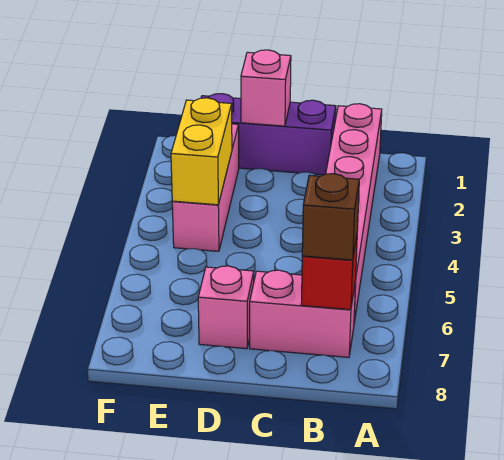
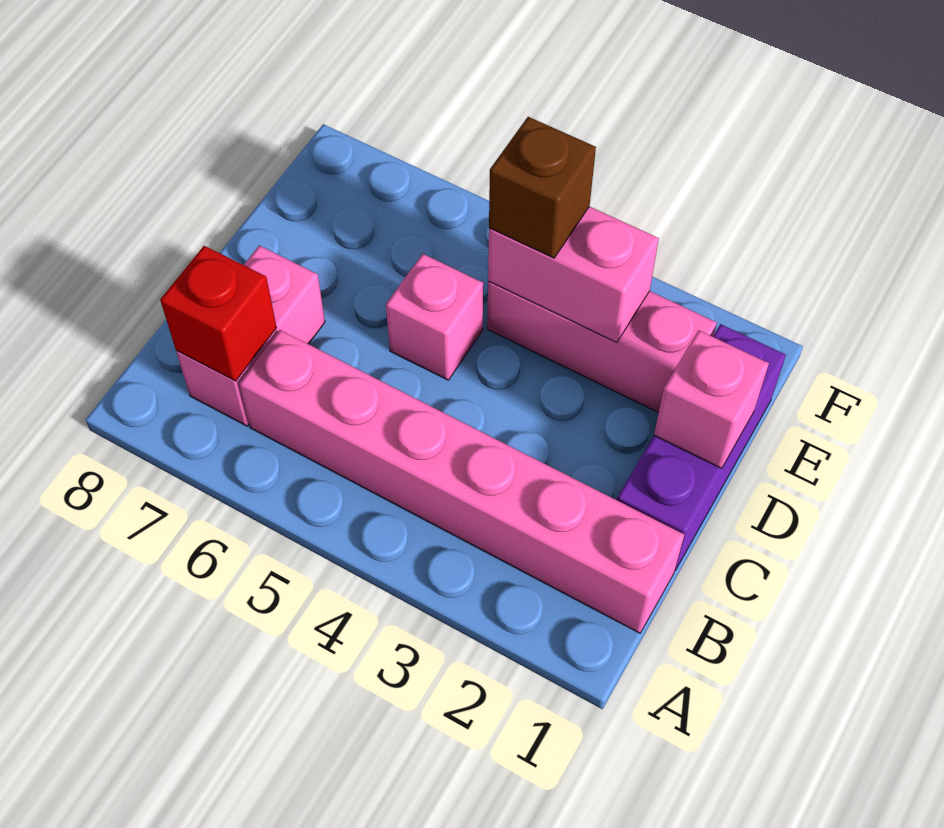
brown brick B7 level 3 -> brown brick E4 level 3
pink brick D7 level 1 -> pink brick D5 level 1
yellow brick E3:E4 level 2 -> pink brick E3:E4 level 2

